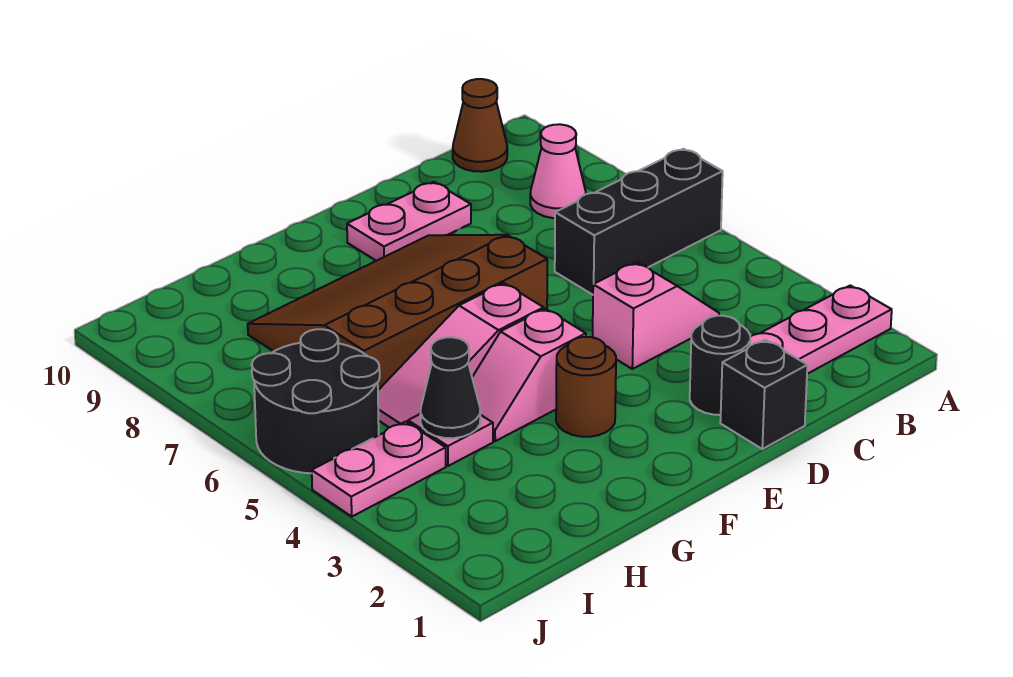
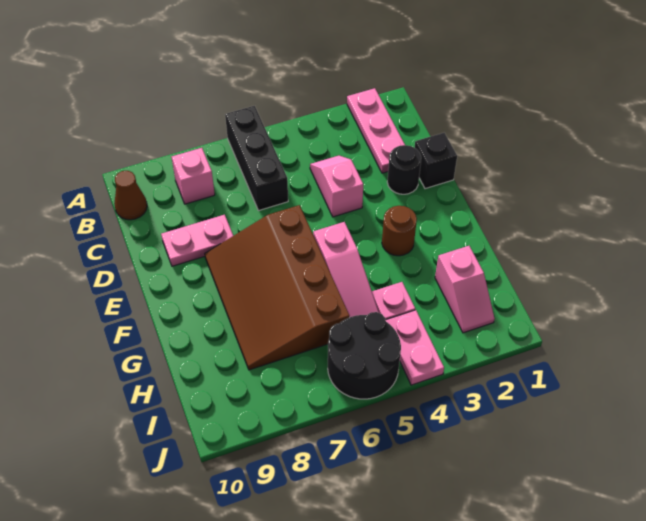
pink cone B8 level 1 -> pink brick B8 level 1
pink plate D9:E9 level 1 -> pink plate D8:D9 level 1
pink slope F4:G4 level 1 top F -> pink slope H2:I2 level 1 top H
black cone H4 level 2 -> none

